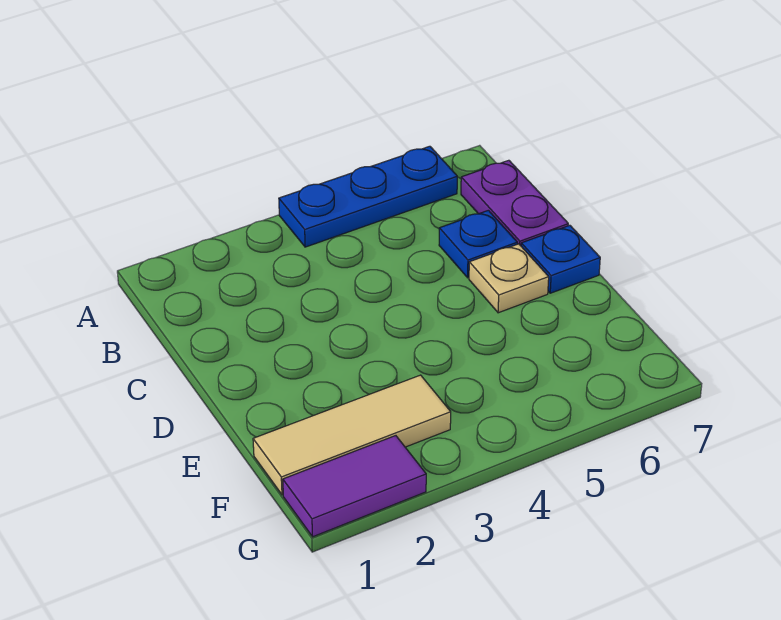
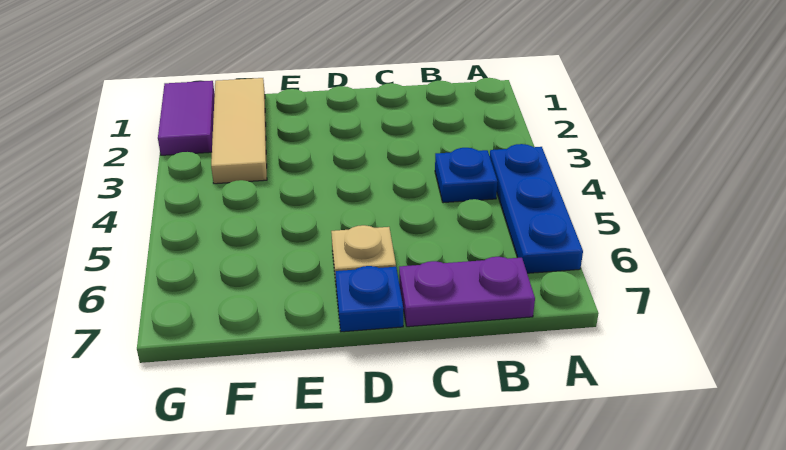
blue plate C6 level 1 -> blue plate B4 level 1

